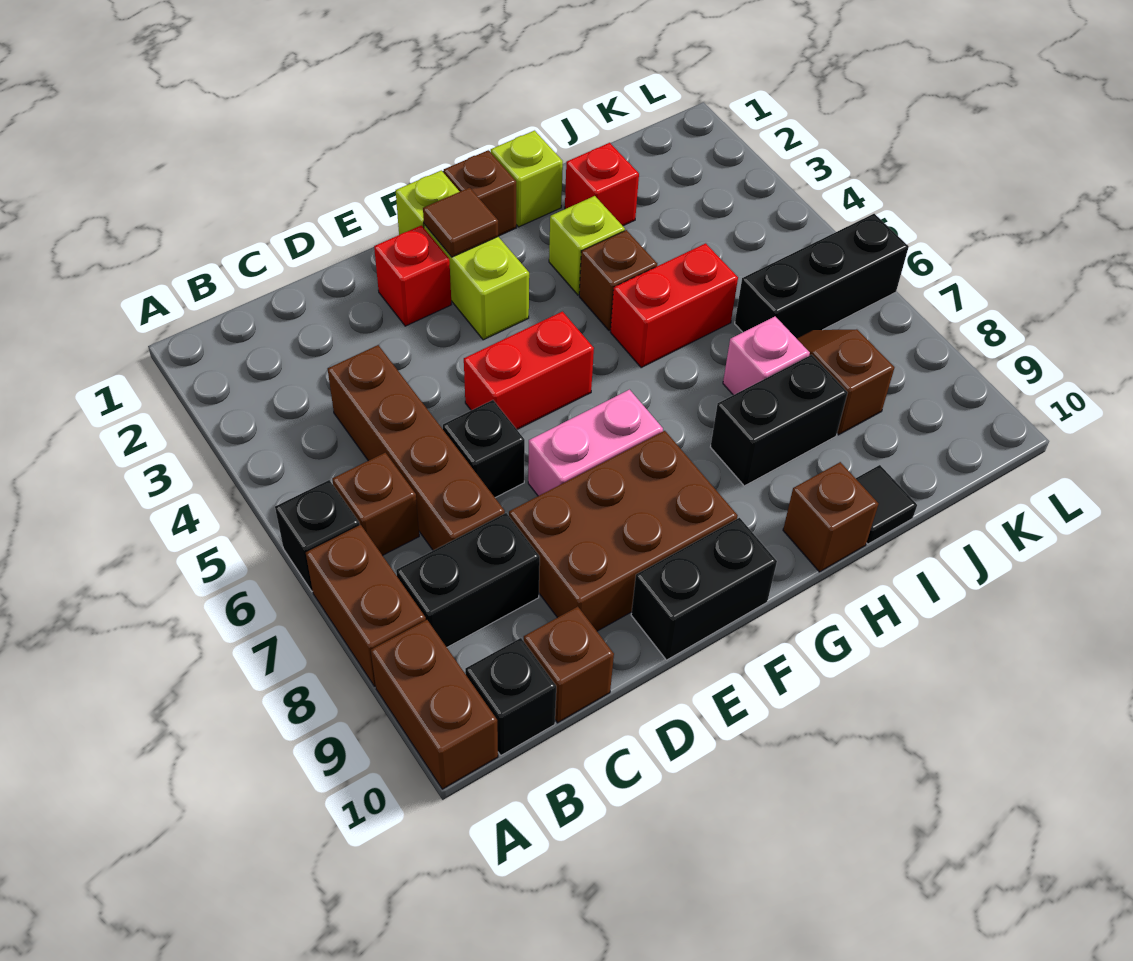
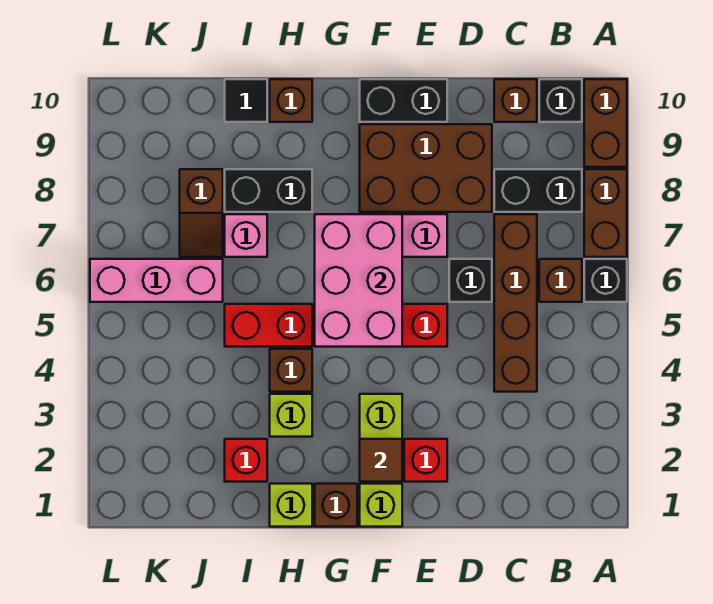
none -> pink brick F5:G7 level 2
black brick J6:L6 level 1 -> pink brick J6:L6 level 1

